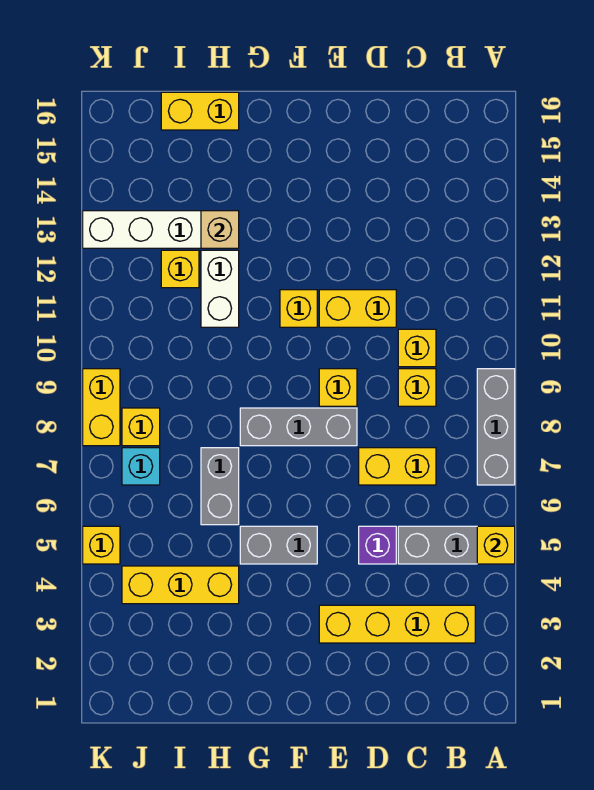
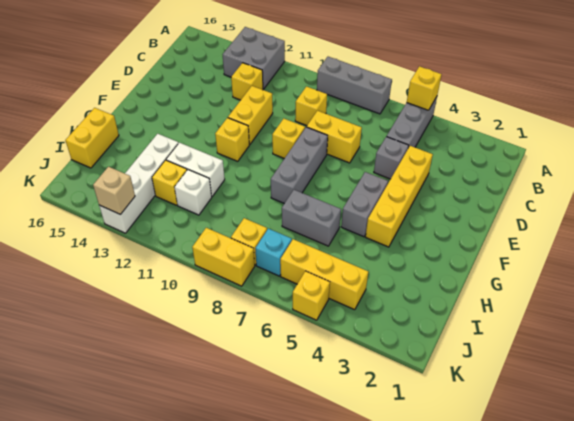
none -> grey brick A12:B13 level 1
yellow brick B3:E3 level 1 -> yellow brick D4:G4 level 1
yellow brick C7:D7 level 1 -> yellow brick D7:D8 level 1
yellow brick C10 level 1 -> yellow brick C12 level 1
purple brick D5 level 1 -> grey brick D5 level 1
yellow brick H4:J4 level 1 -> yellow brick J4:J6 level 1
tan brick H13 level 2 -> tan brick K13 level 2
none -> white brick I11 level 1

